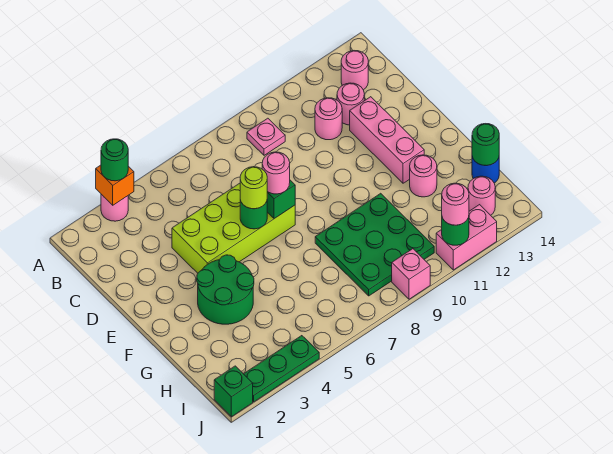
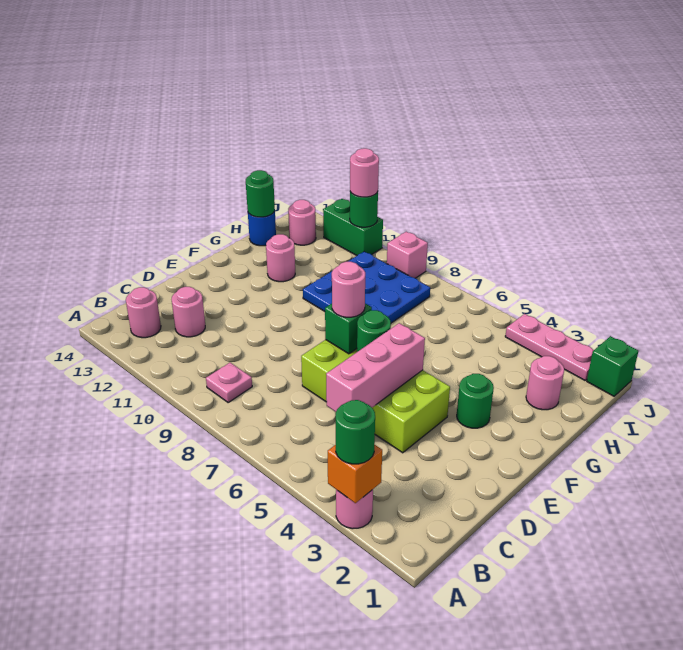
pink round brick C11 level 1 -> pink round brick H2 level 1
pink brick D12:F12 level 1 -> pink brick C5:E5 level 2
lime round brick E6 level 3 -> none
green round brick F3:G4 level 1 -> green round brick F3 level 1
green plate G8:I10 level 1 -> blue plate G8:I10 level 1
green plate J2:J4 level 1 -> pink plate J2:J4 level 1
pink brick J11:J12 level 1 -> green brick J11:J12 level 1

